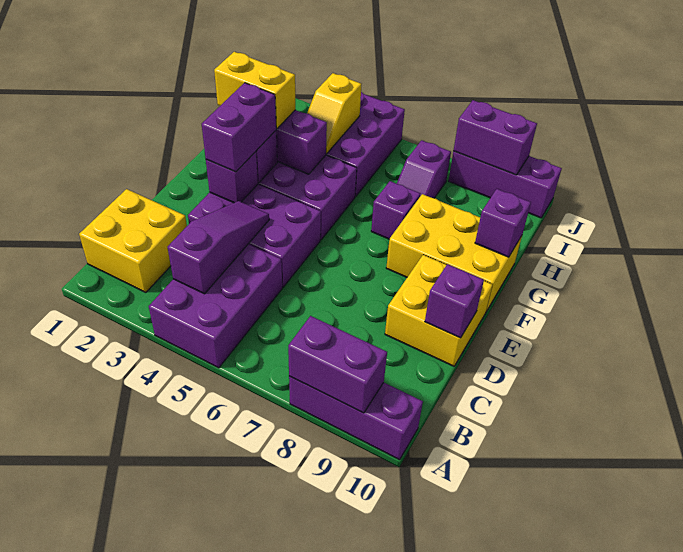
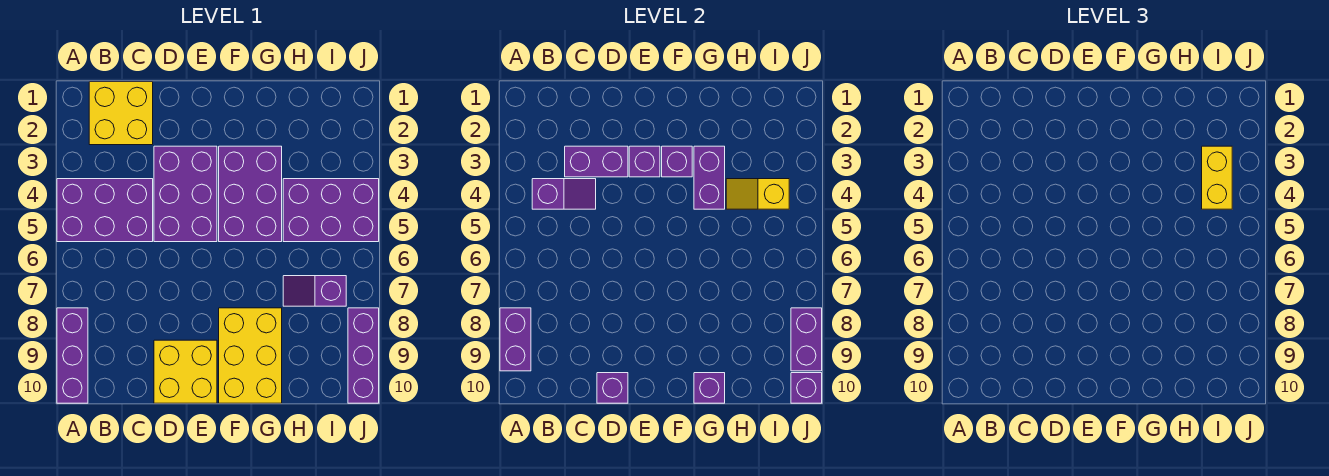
purple slope B4:D4 level 2 top B -> purple slope B4:C4 level 2 top B
purple brick E3:F3 level 3 -> purple brick C3:D3 level 2
yellow brick G2:G3 level 3 -> yellow brick I3:I4 level 3
purple brick G7 level 1 -> purple brick J10 level 2

